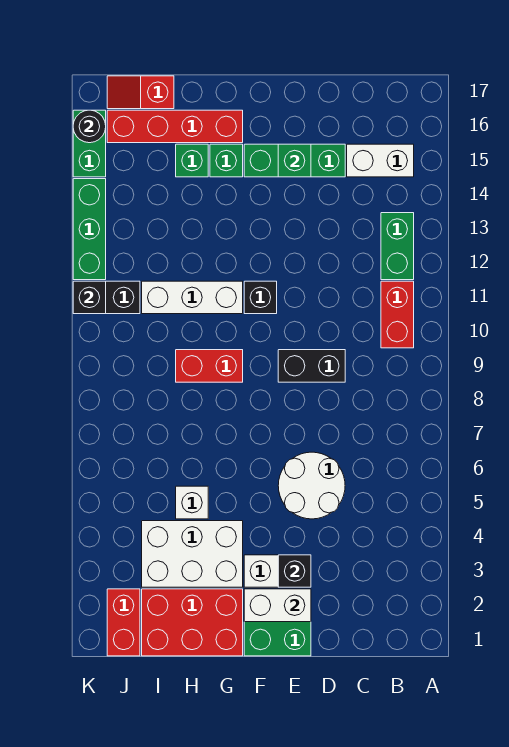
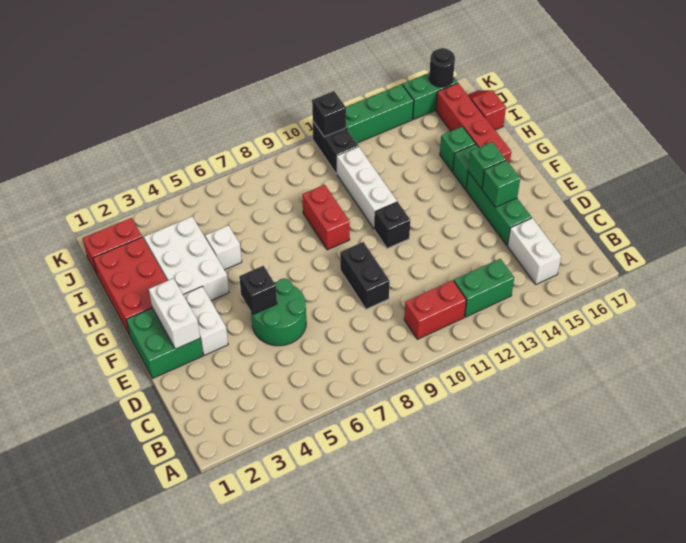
white round brick D5:E6 level 1 -> green round brick D5:E6 level 1
black brick E3 level 2 -> black brick E5 level 2
none -> green brick F15 level 2

